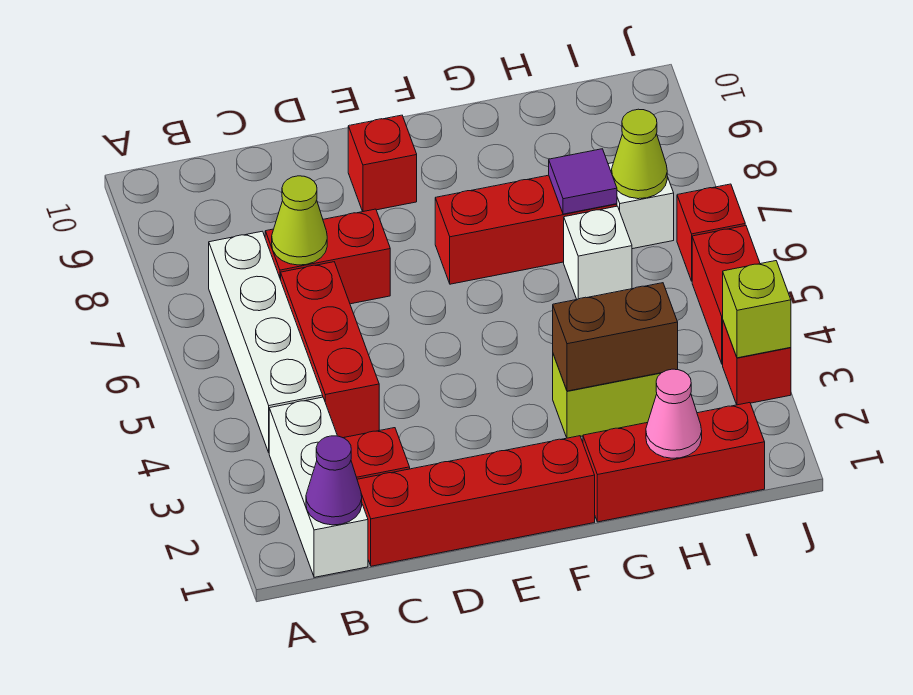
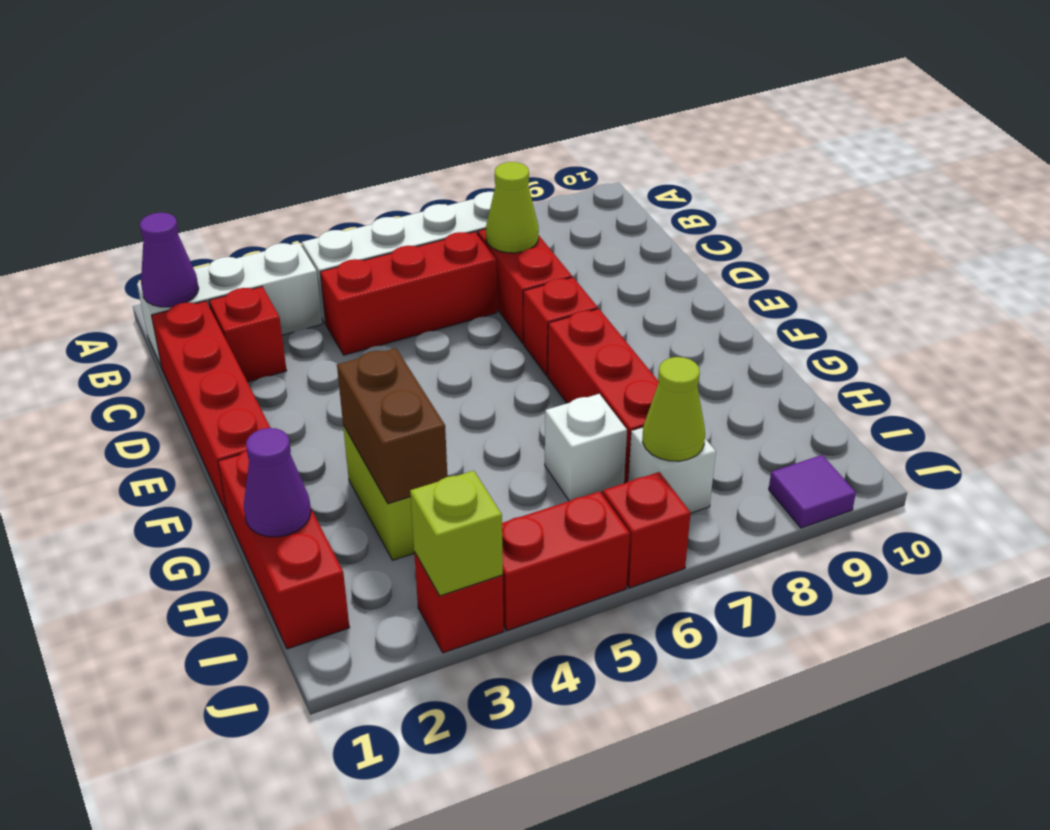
red brick E9 level 1 -> red brick E7 level 1
pink cone H1 level 2 -> purple cone H1 level 2
purple tile H7 level 2 -> purple tile J9 level 1

